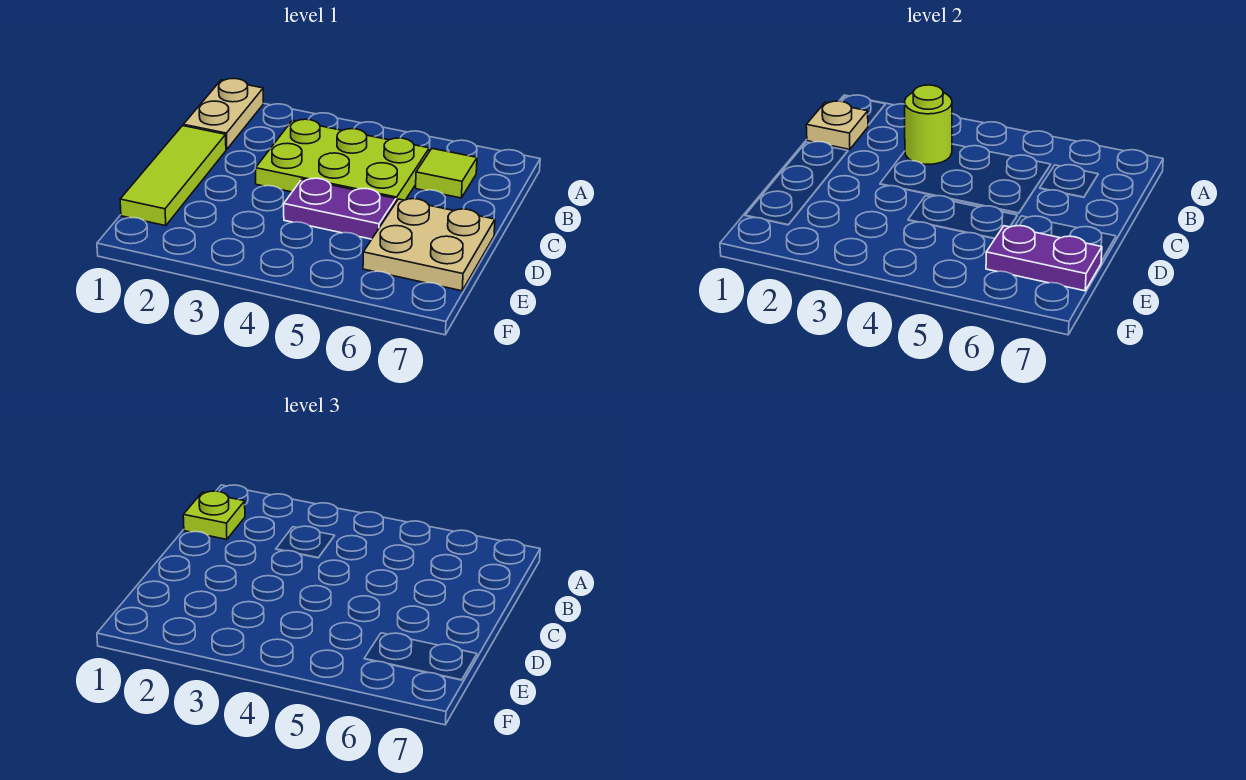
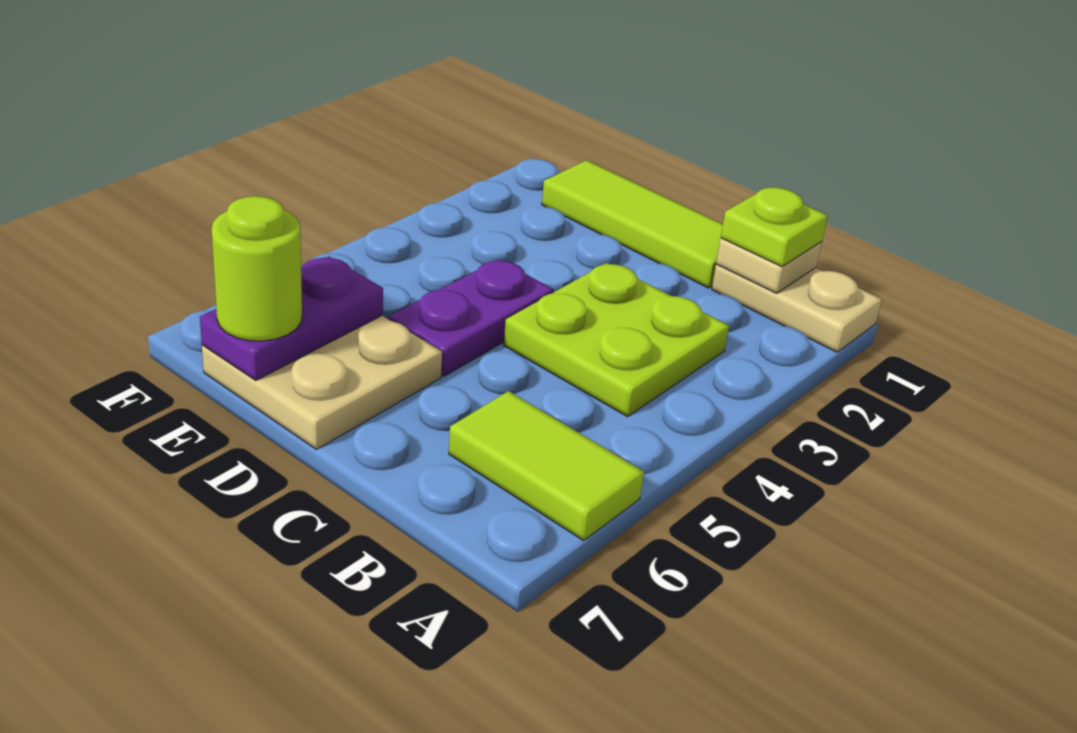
lime plate B3:C5 level 1 -> lime plate B3:C4 level 1
lime round brick B3 level 2 -> lime round brick E7 level 3
lime tile B6 level 1 -> lime tile A6:B6 level 1

